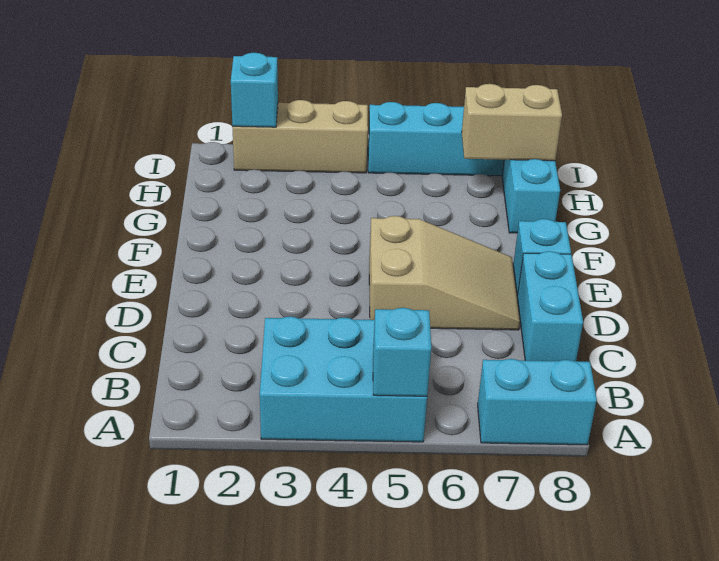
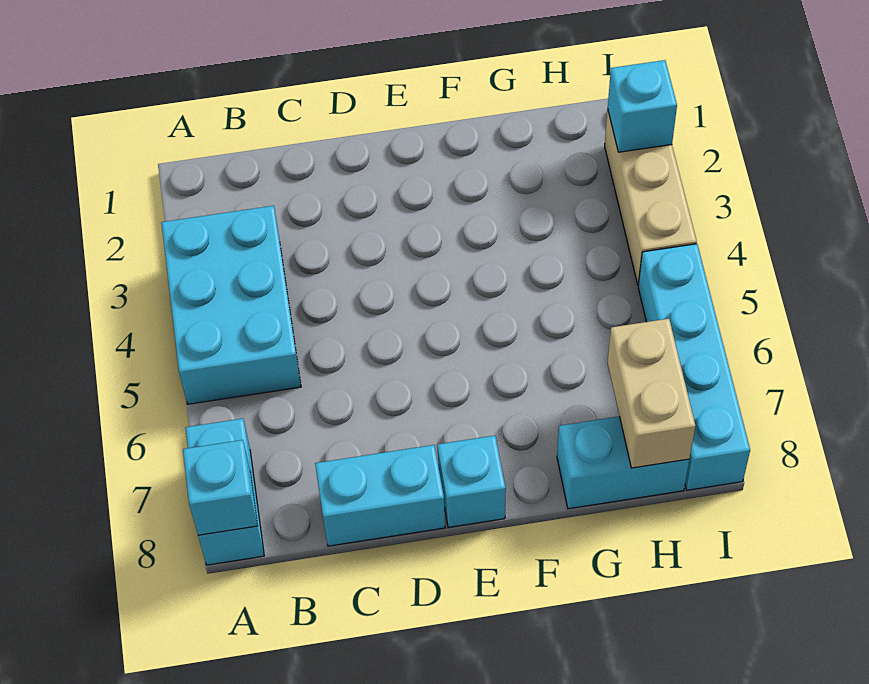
cyan brick A5 level 2 -> cyan brick A8 level 2
tan slope D5:E7 level 1 top 5 -> none

